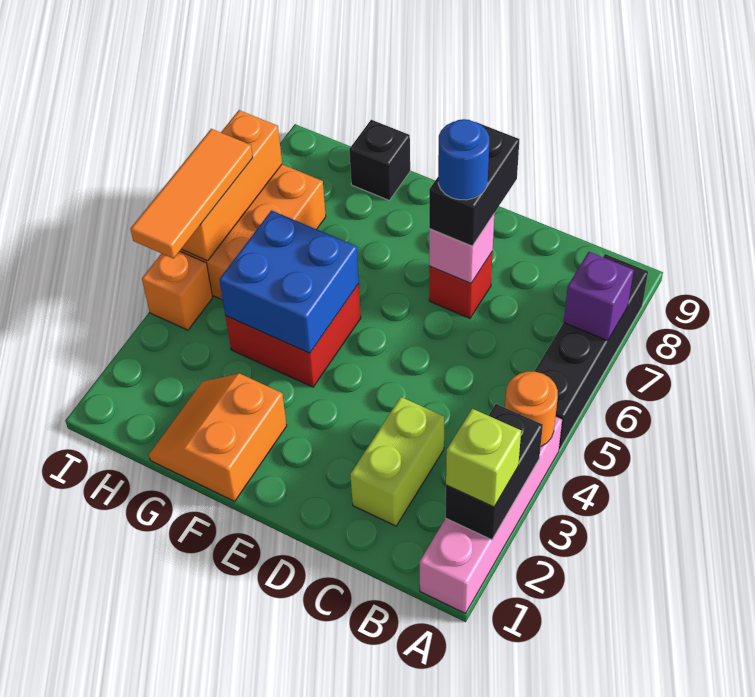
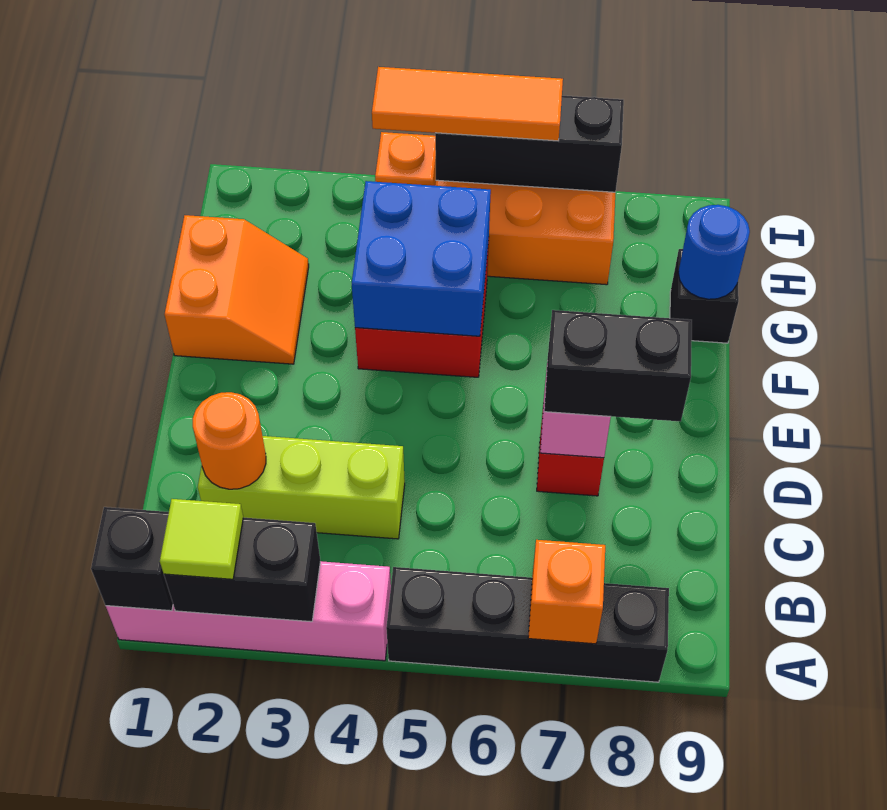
none -> black brick A1 level 2
lime brick A2 level 3 -> lime tile A2 level 3
orange round brick A4 level 2 -> orange round brick C2 level 2
purple brick A7 level 2 -> orange brick A7 level 2
lime brick C2:C3 level 1 -> lime brick C2:C4 level 1
blue round brick D7 level 4 -> blue round brick G9 level 2
orange slope F1:G2 level 1 top F -> orange slope F1:G2 level 1 top 1
orange brick I5:I7 level 2 -> black brick I5:I7 level 2

